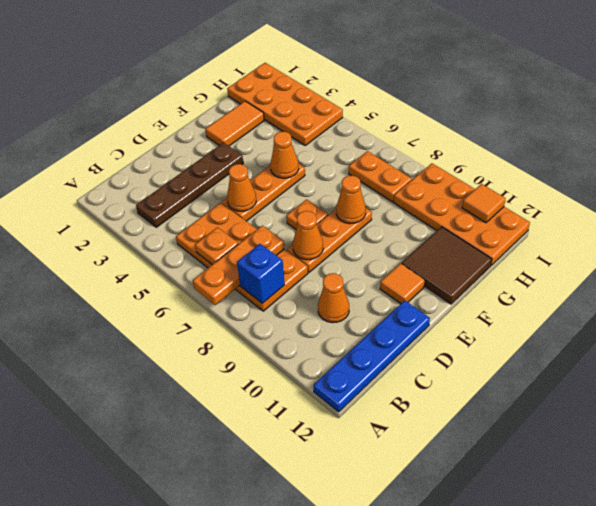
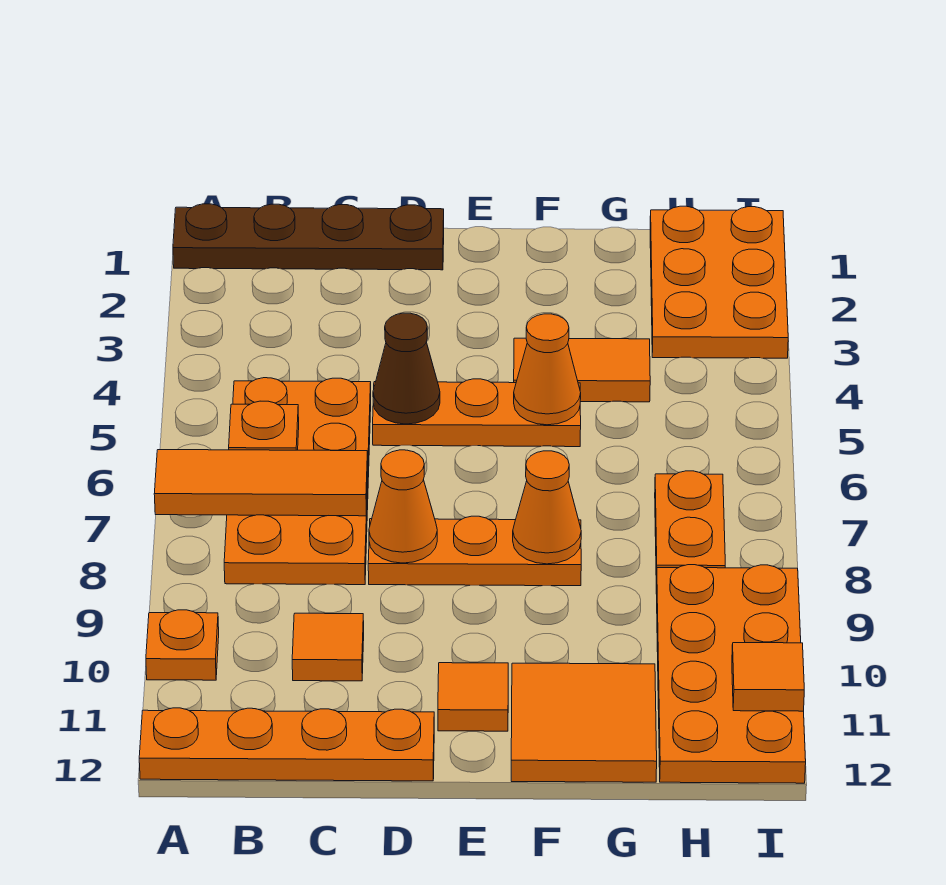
orange plate A7:C7 level 2 -> orange tile A7:C7 level 2
blue plate A12:D12 level 1 -> orange plate A12:D12 level 1
brown plate B3:E3 level 1 -> brown plate A1:D1 level 1
blue brick B8 level 2 -> none
orange cone C10 level 1 -> orange tile C10 level 1
orange cone D5 level 2 -> brown cone D5 level 2
orange plate E7 level 1 -> orange plate A10 level 1
orange tile F2:G2 level 1 -> orange tile F4:G4 level 1
brown tile F11:G12 level 1 -> orange tile F11:G12 level 1
orange plate H1:I4 level 1 -> orange plate H1:I3 level 1

